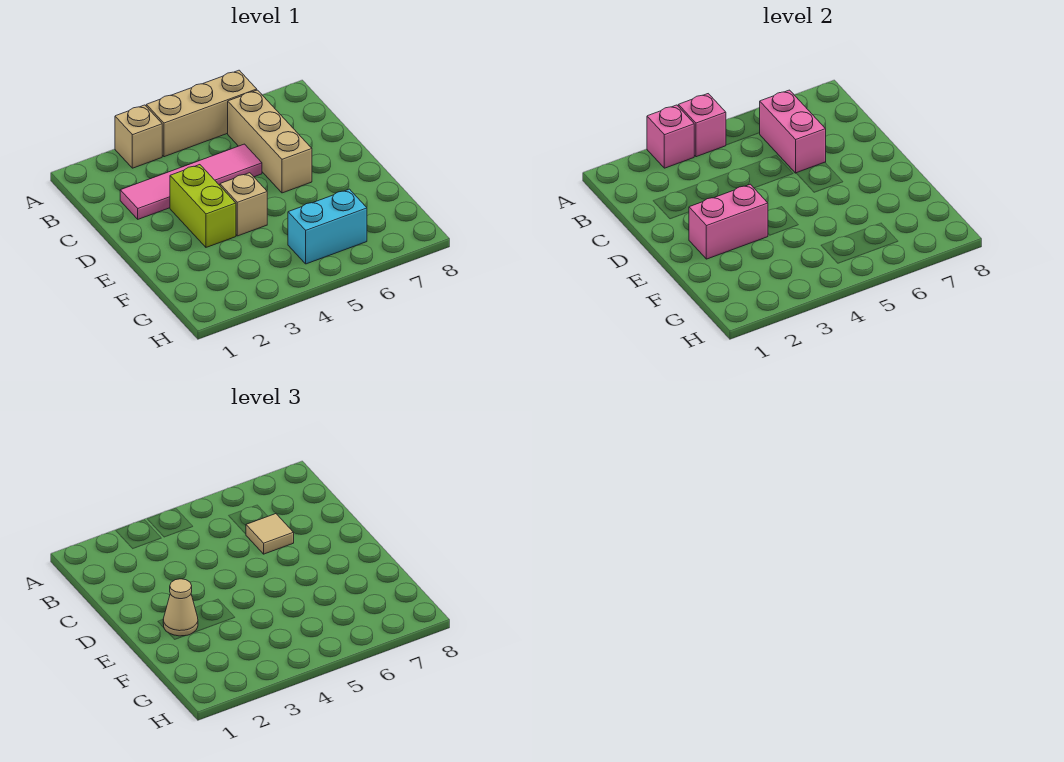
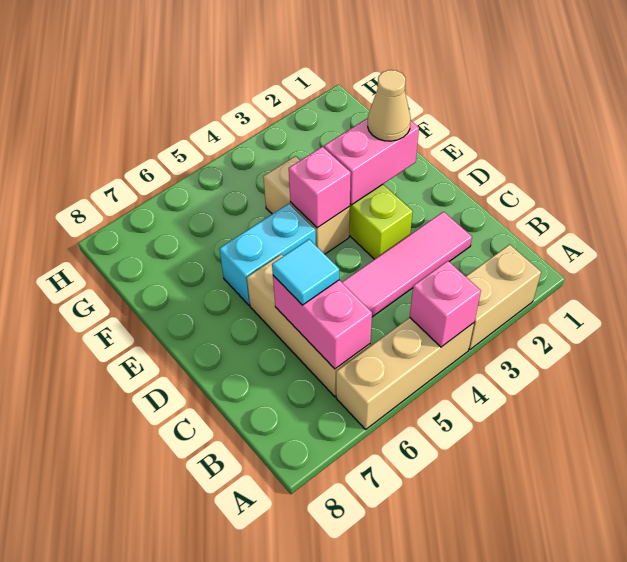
tan brick A3 level 1 -> tan brick A2:A3 level 1
pink brick A3 level 2 -> pink brick E4 level 2
tan tile C6 level 3 -> cyan tile C6 level 3
tan brick E4 level 1 -> tan brick E4:F4 level 1
cyan brick G5:G6 level 1 -> cyan brick E5:E6 level 1

